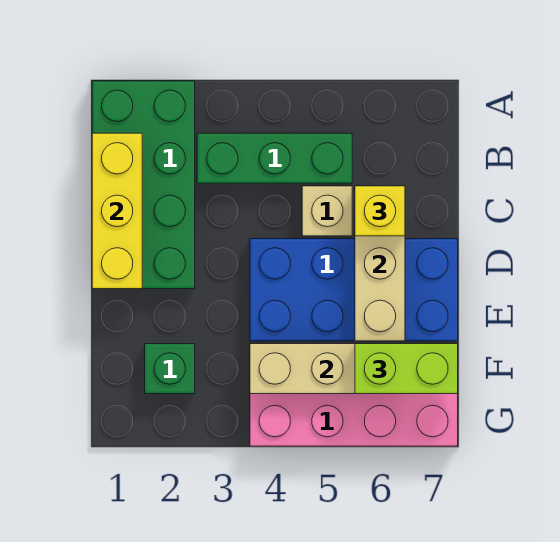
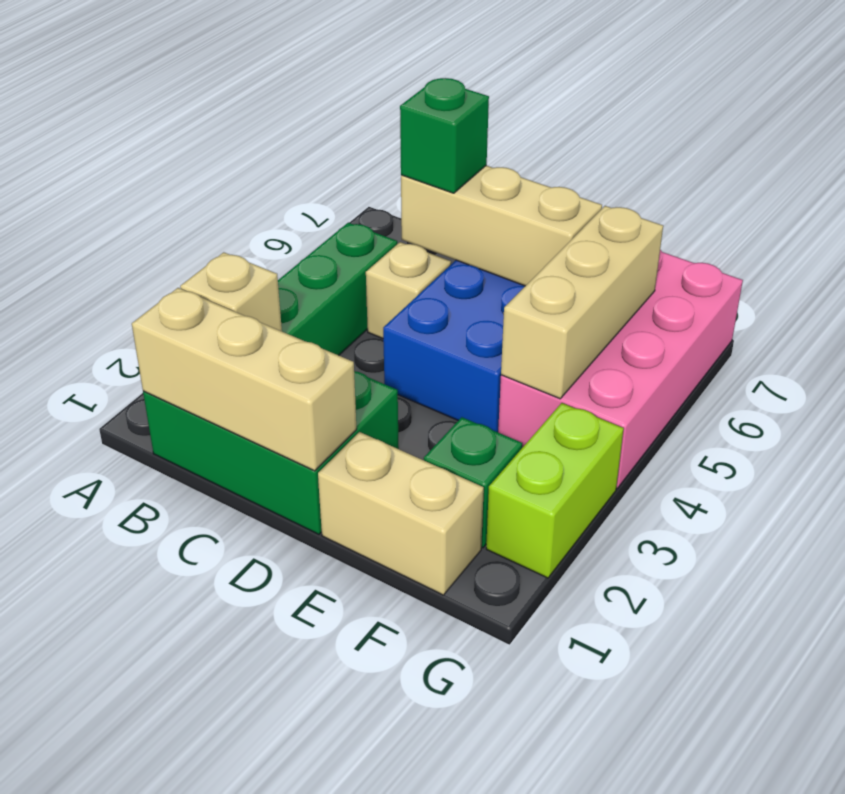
green brick A1:D2 level 1 -> green brick B1:D2 level 1
yellow brick B1:D1 level 2 -> tan brick B1:D1 level 2
none -> tan brick B2 level 2
yellow brick C6 level 3 -> green brick C6 level 3
none -> tan brick E1:F1 level 1
lime brick F6:F7 level 3 -> lime brick G2:G3 level 1

